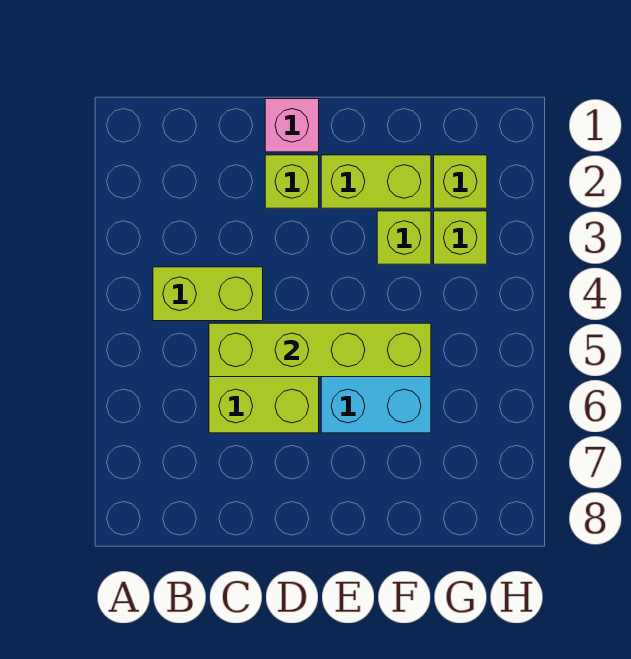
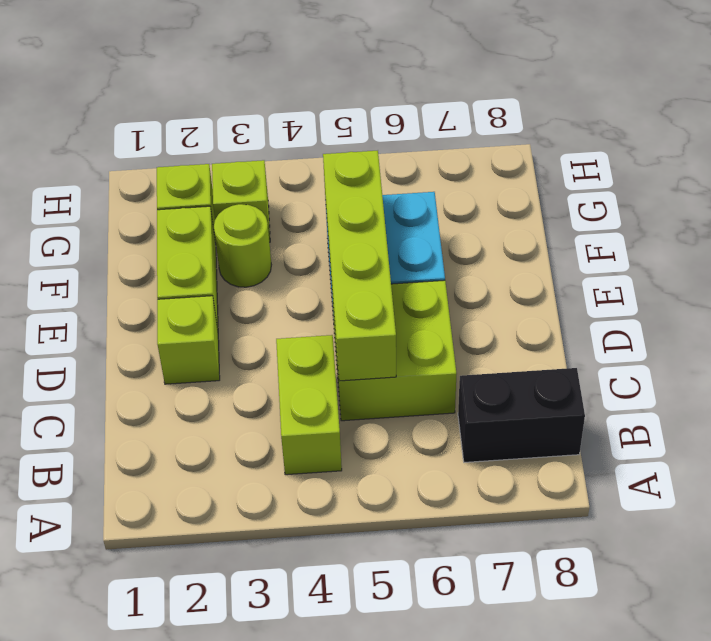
none -> black brick B7:B8 level 1
pink brick D1 level 1 -> none
lime brick F3 level 1 -> lime round brick F3 level 1

